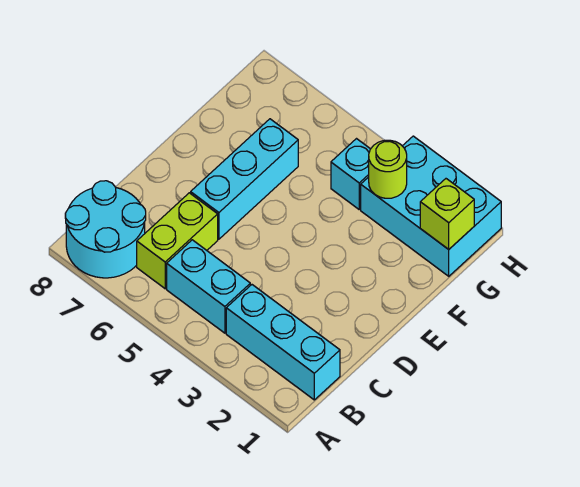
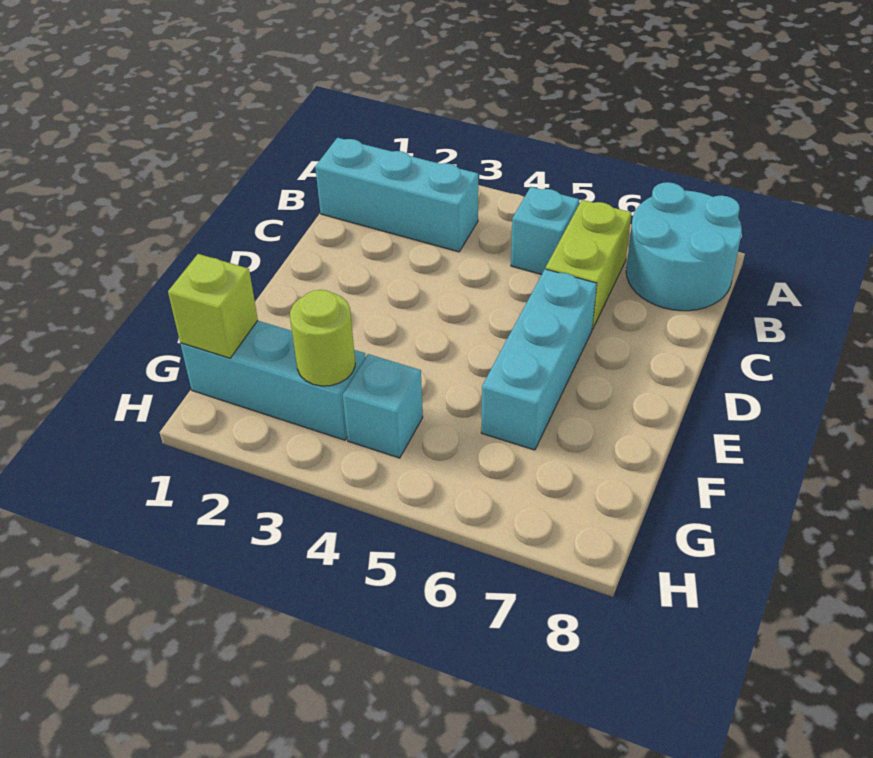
cyan brick B4:B5 level 1 -> cyan brick B5 level 1
cyan brick G1:H3 level 1 -> cyan brick G1:G3 level 1

